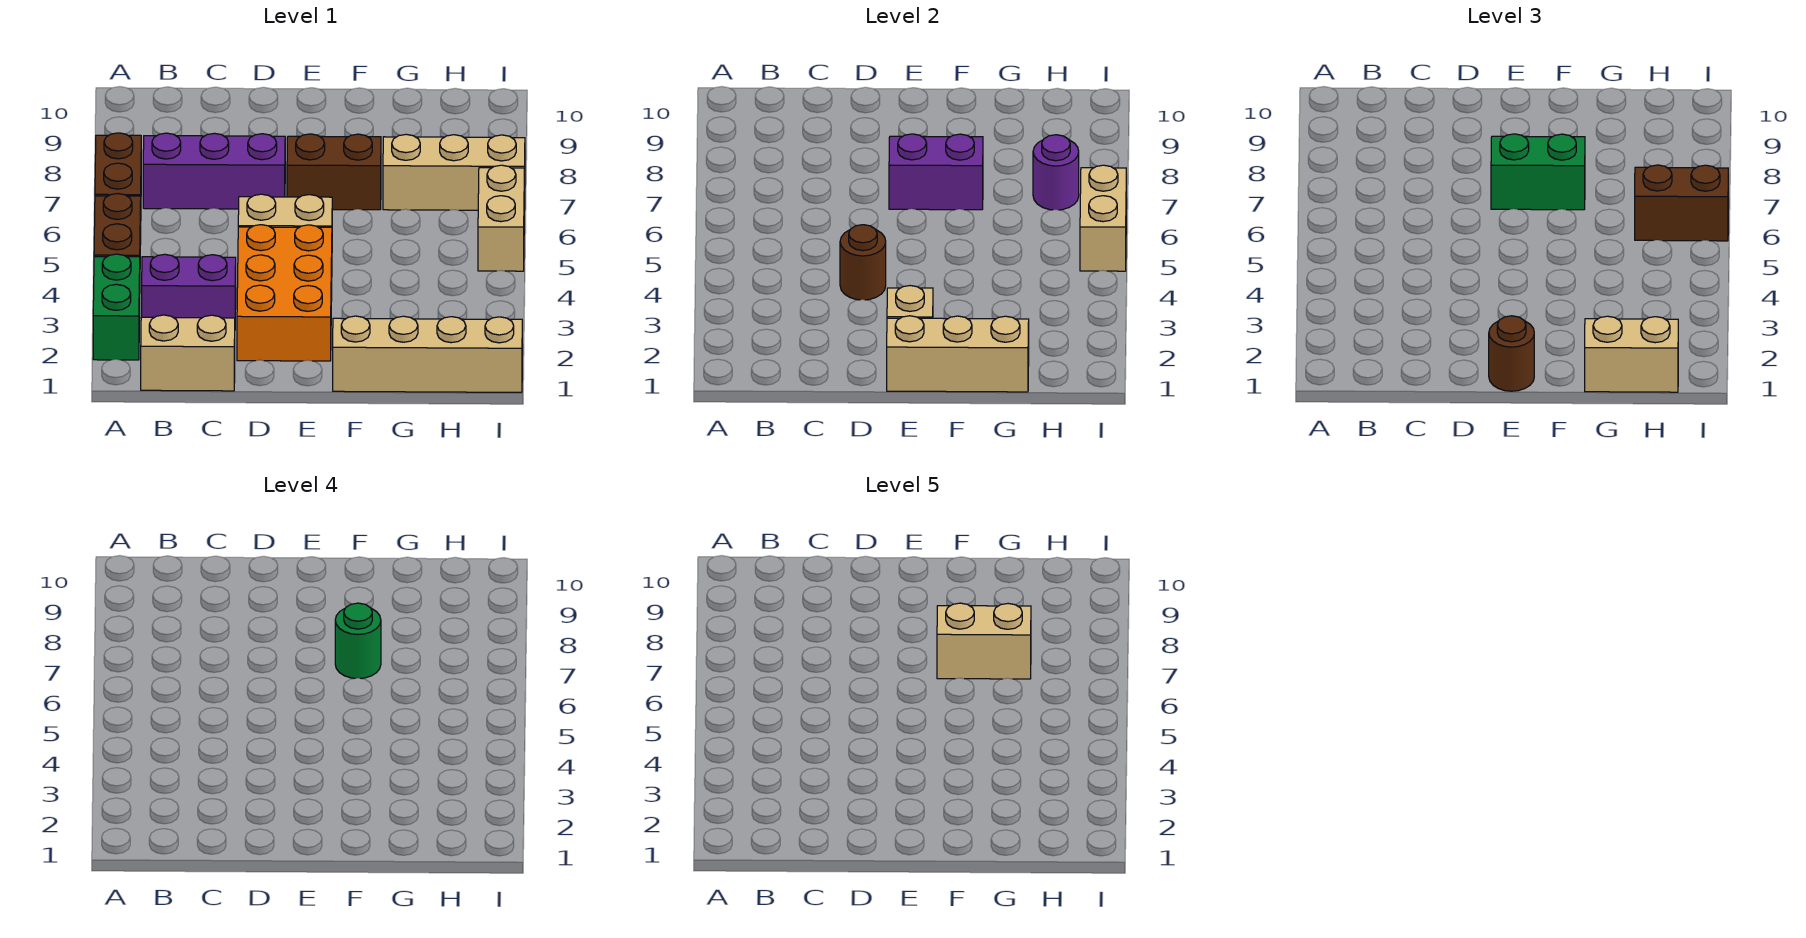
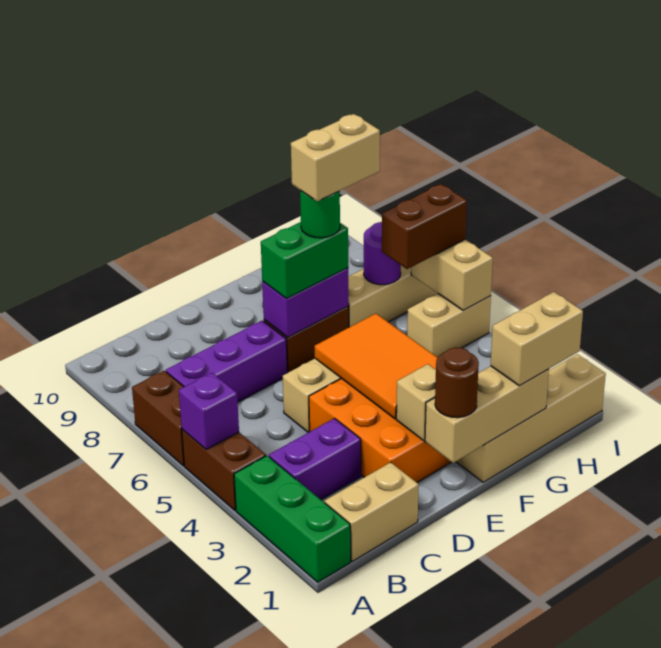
green brick A2:A3 level 1 -> green brick A1:A3 level 1
none -> purple brick A5 level 2
brown round brick D4 level 2 -> none
none -> orange tile E3:F5 level 2
tan brick I5:I6 level 1 -> tan brick H5:I5 level 1

